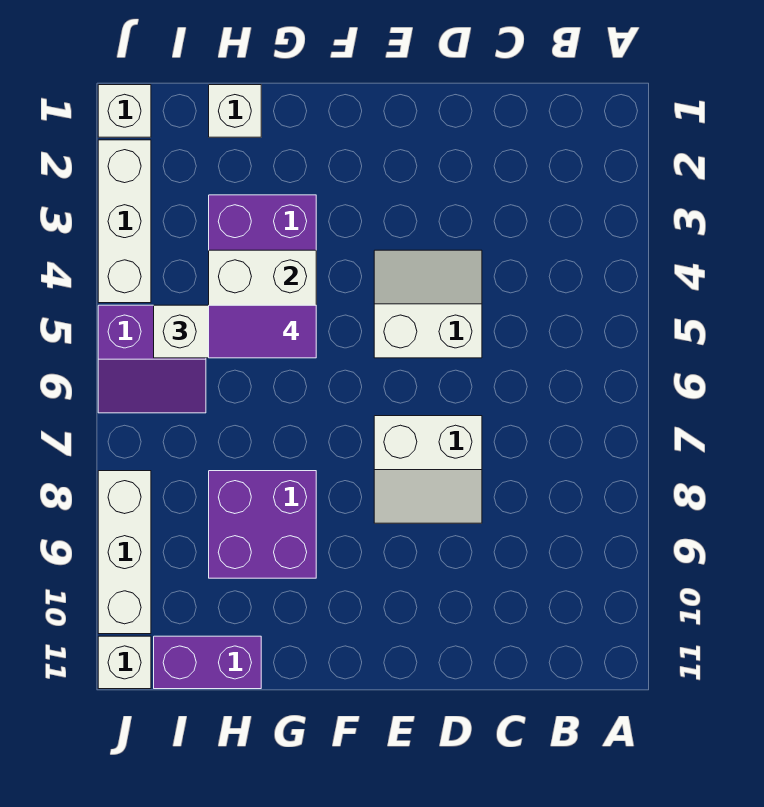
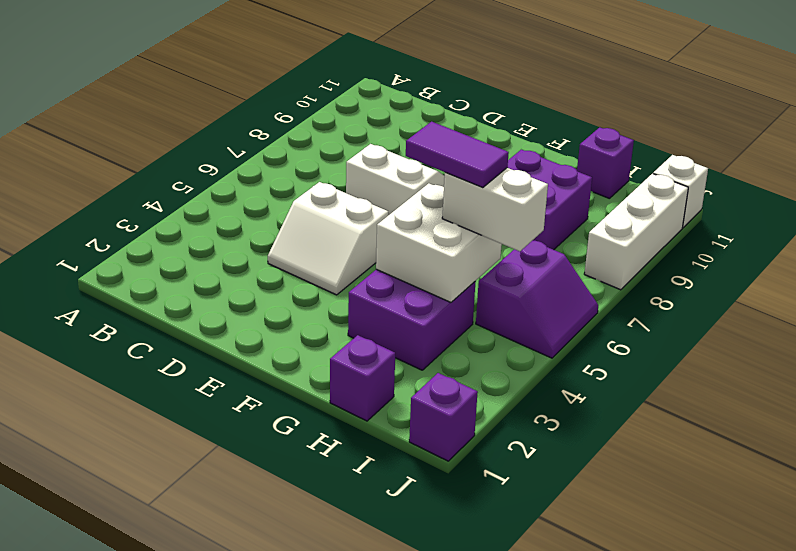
white brick H1 level 1 -> purple brick H1 level 1
purple brick H11:I11 level 1 -> purple brick H11 level 1
purple slope I5:J6 level 1 top 5 -> purple slope I5:J6 level 1 top I
white brick J1 level 1 -> purple brick J1 level 1
white brick J2:J4 level 1 -> none

